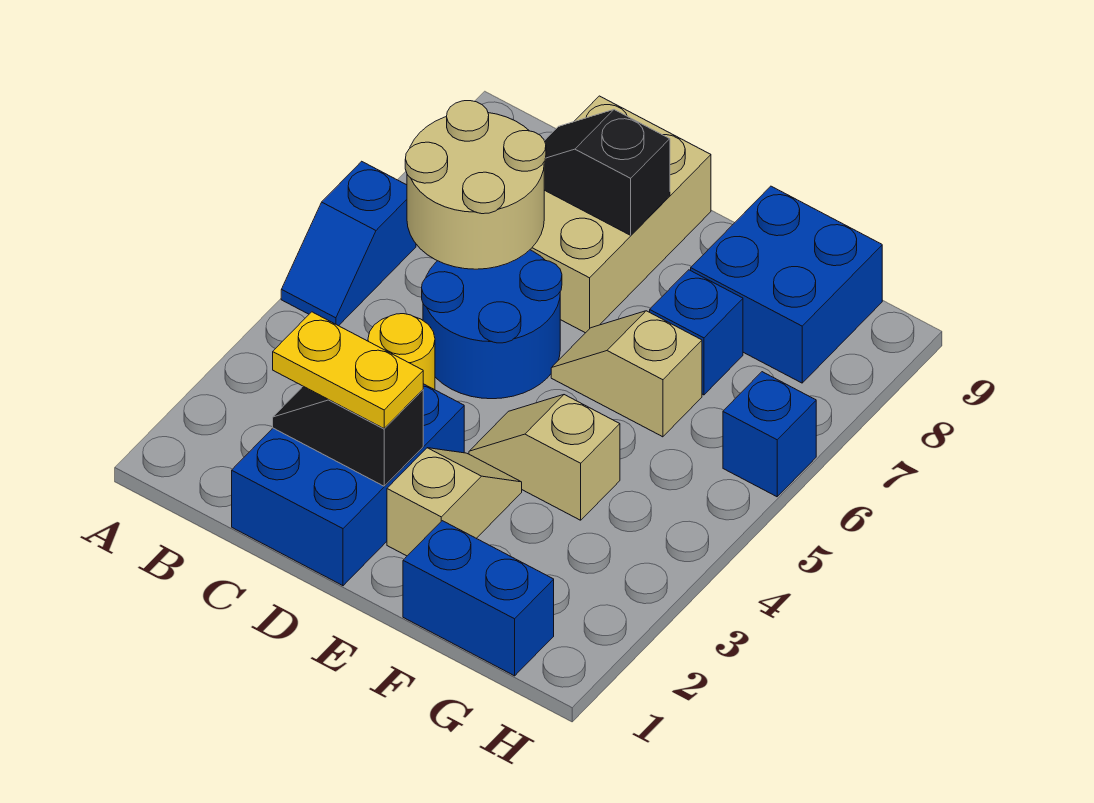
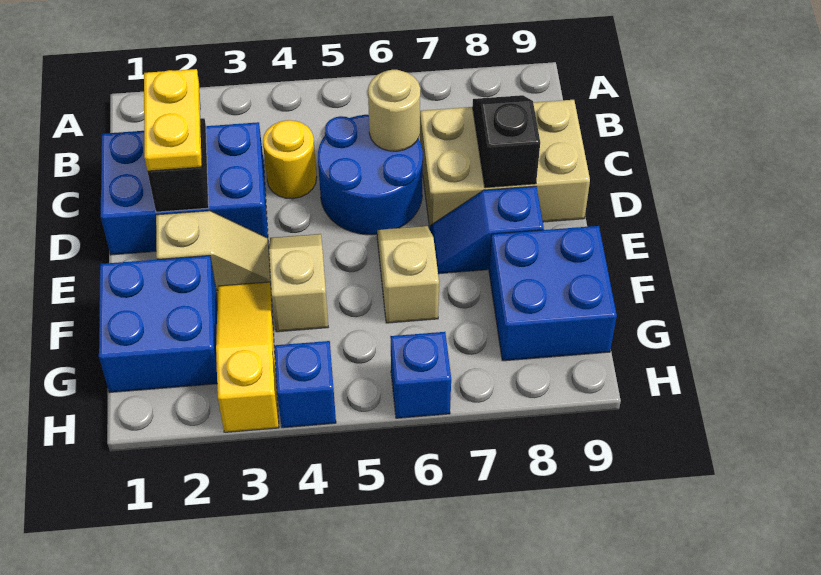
blue slope A5:A6 level 1 top 6 -> blue slope E7:E8 level 1 top 8
tan round brick B6:C7 level 2 -> tan round brick C6 level 2
blue brick F1:G1 level 1 -> blue brick F1:G2 level 1
none -> yellow slope F3:H3 level 1 top H
blue brick F7 level 1 -> blue brick H4 level 1

